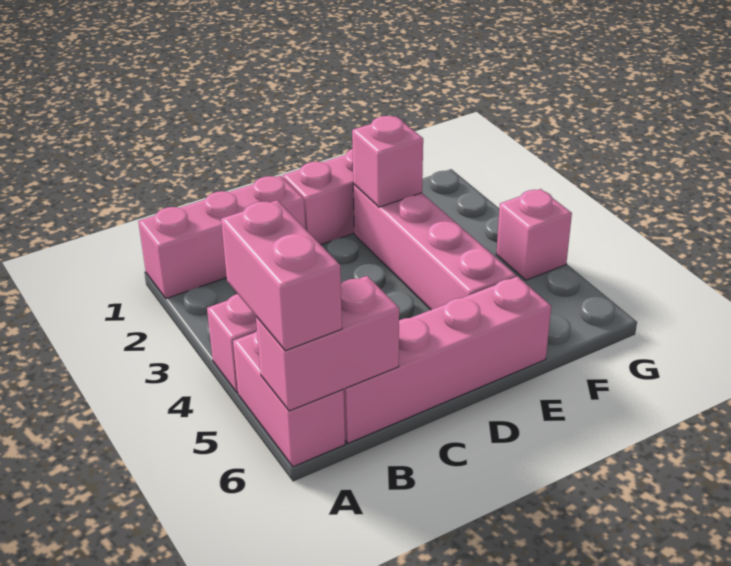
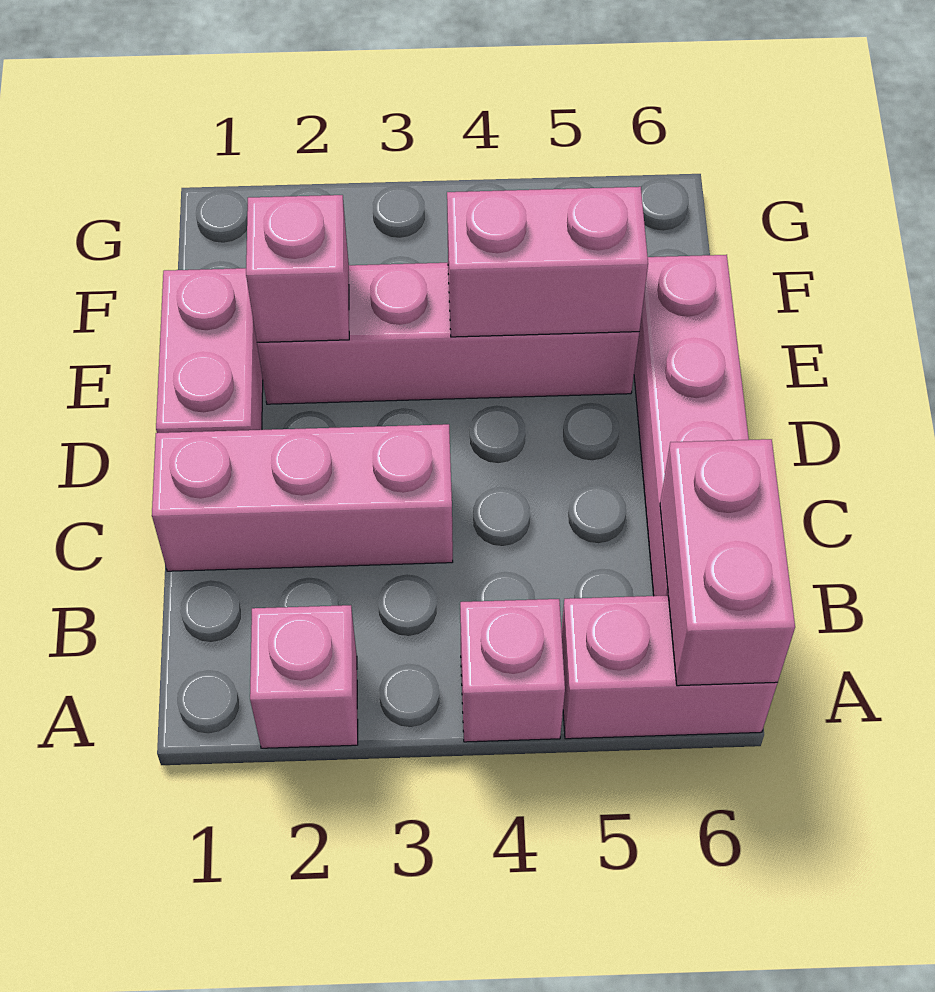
pink brick A1:C1 level 1 -> pink brick C1:C3 level 1
pink brick A5:A6 level 3 -> pink brick E4:E5 level 2
pink brick G4 level 1 -> pink brick A2 level 1

